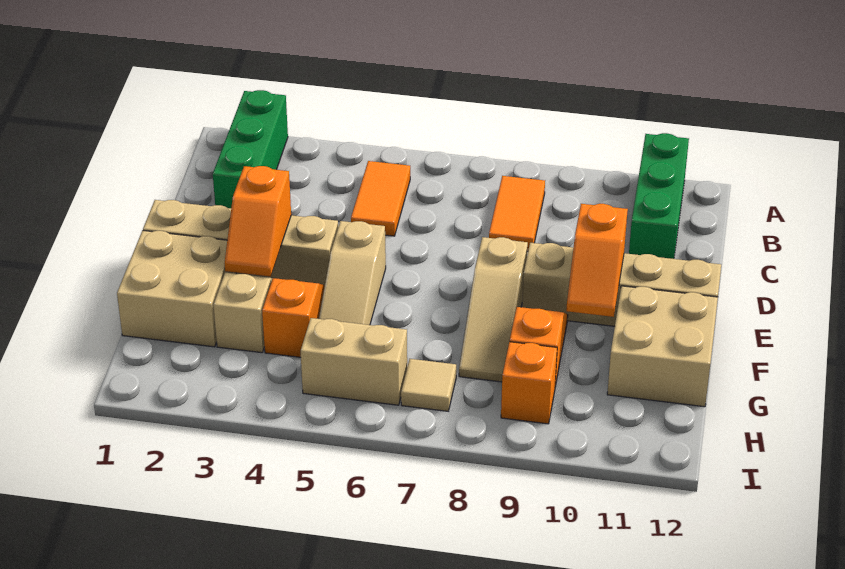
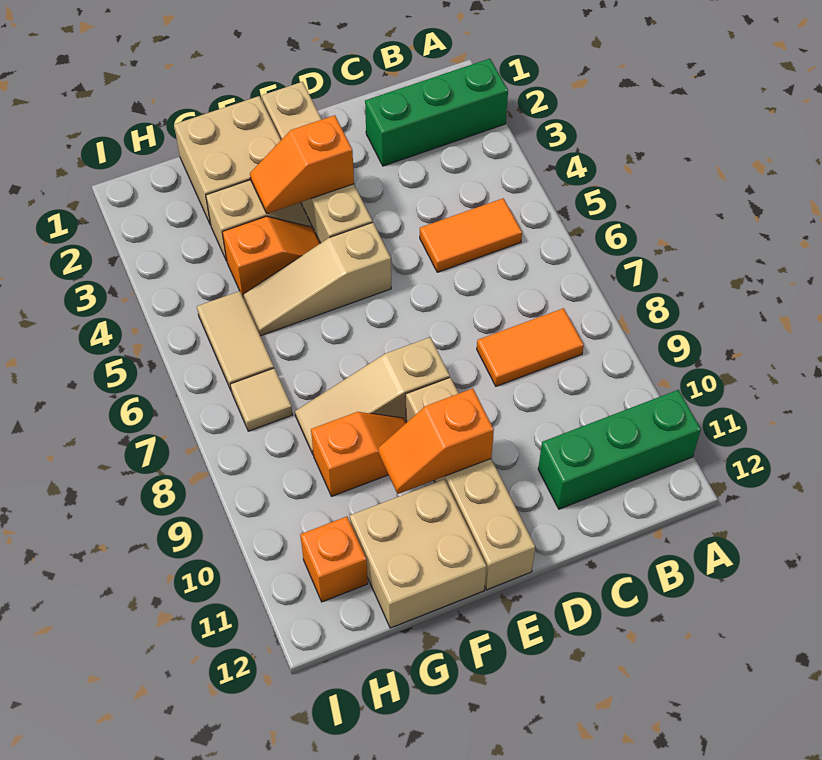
tan brick H5:H6 level 1 -> tan tile H5:H6 level 1
orange brick H9 level 1 -> orange brick H11 level 1

